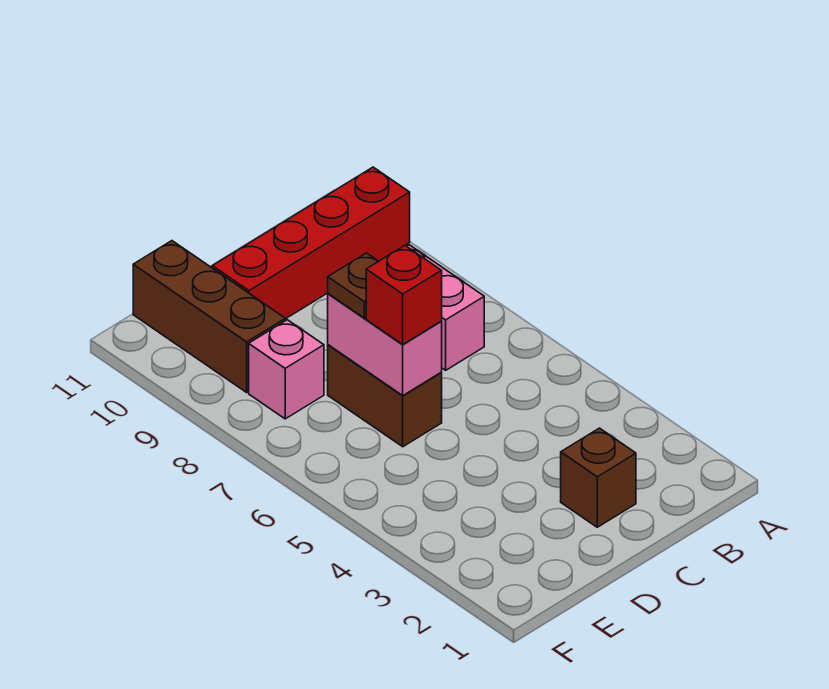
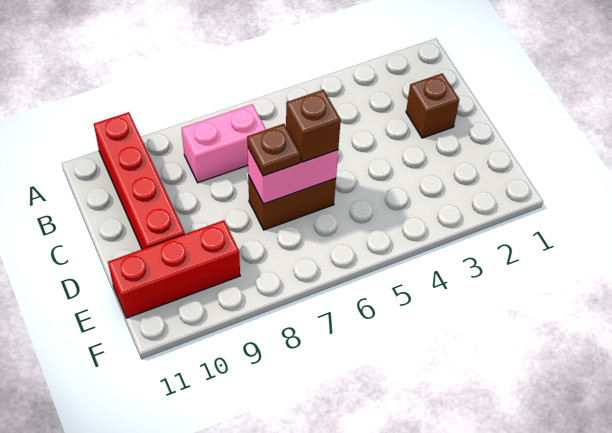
red brick D6 level 3 -> brown brick D6 level 3
pink brick E8 level 1 -> none
brown brick E9:E11 level 1 -> red brick E9:E11 level 1

